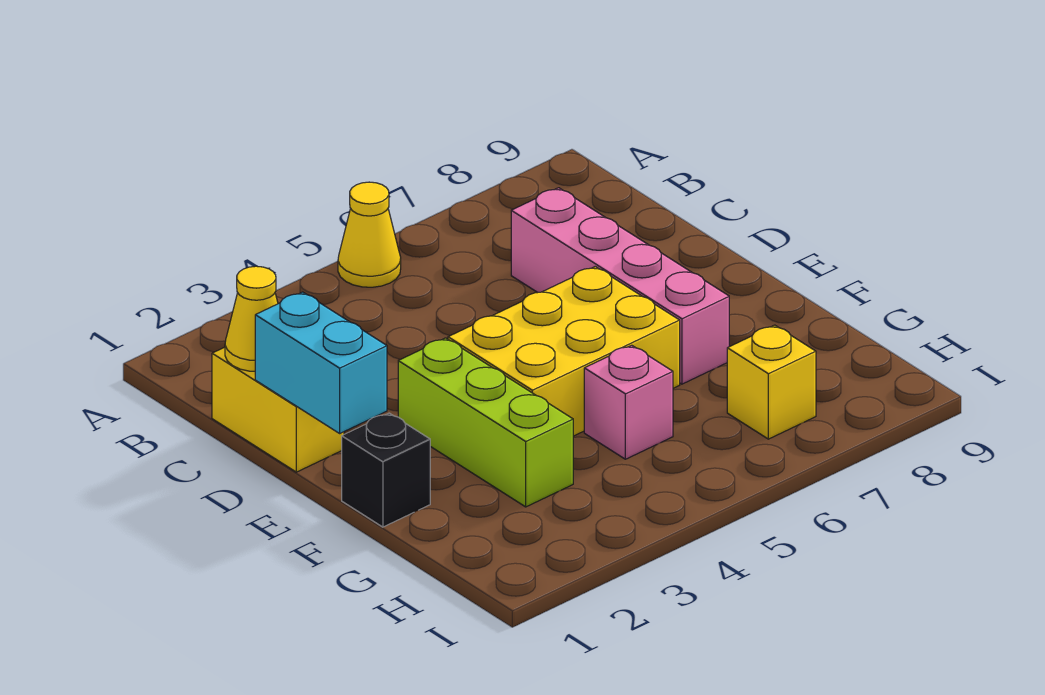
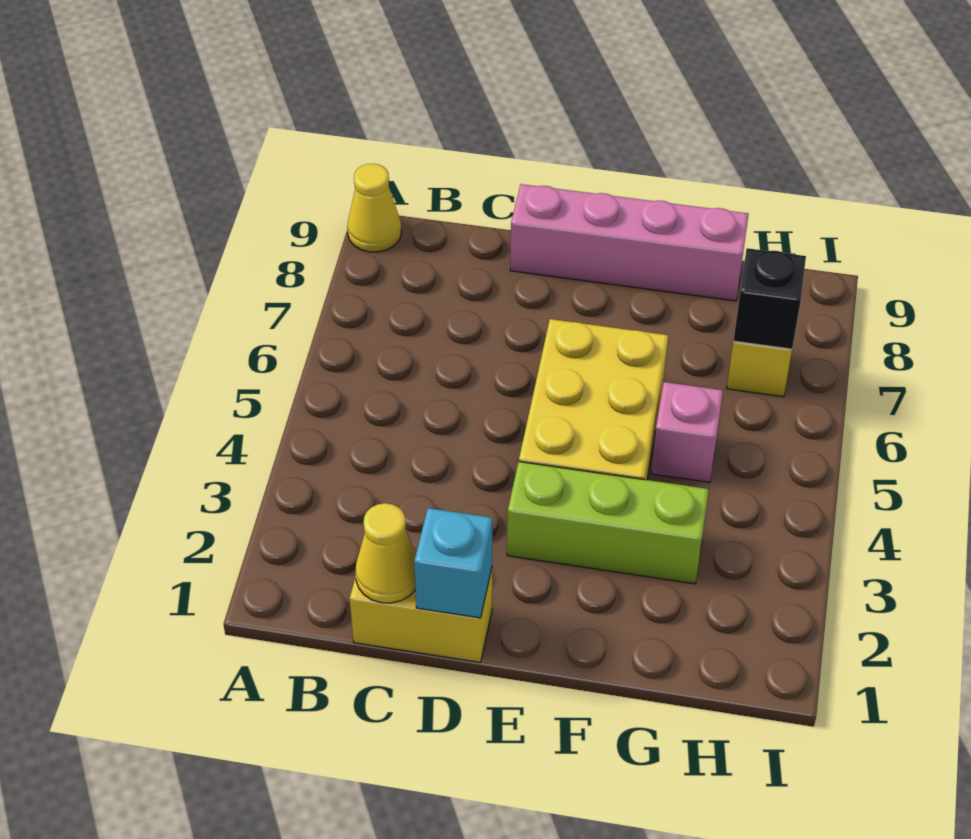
yellow cone A5 level 1 -> yellow cone A9 level 1
pink brick C7:F7 level 1 -> pink brick D9:G9 level 1
cyan brick D1:E1 level 2 -> cyan brick D1 level 2
black brick F1 level 1 -> black brick H7 level 2

